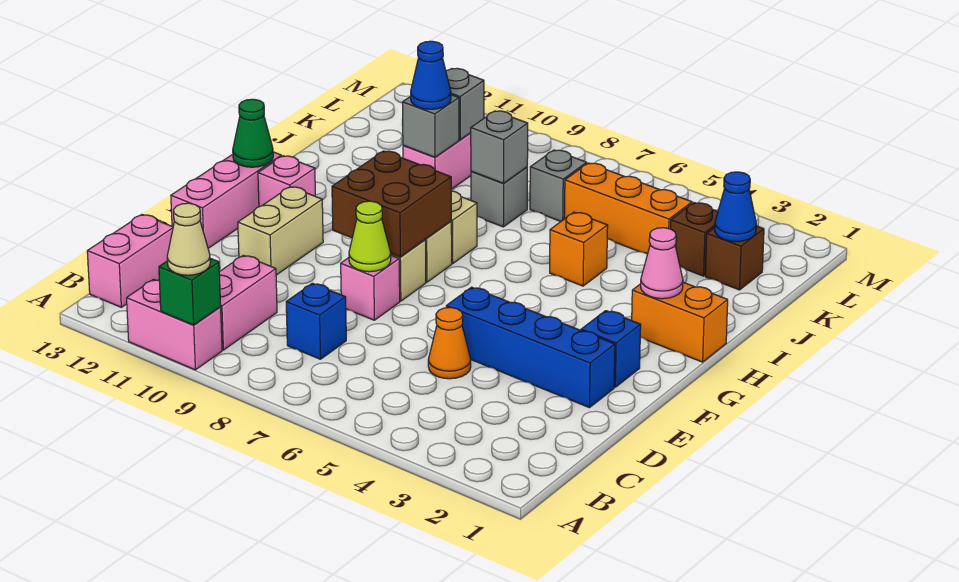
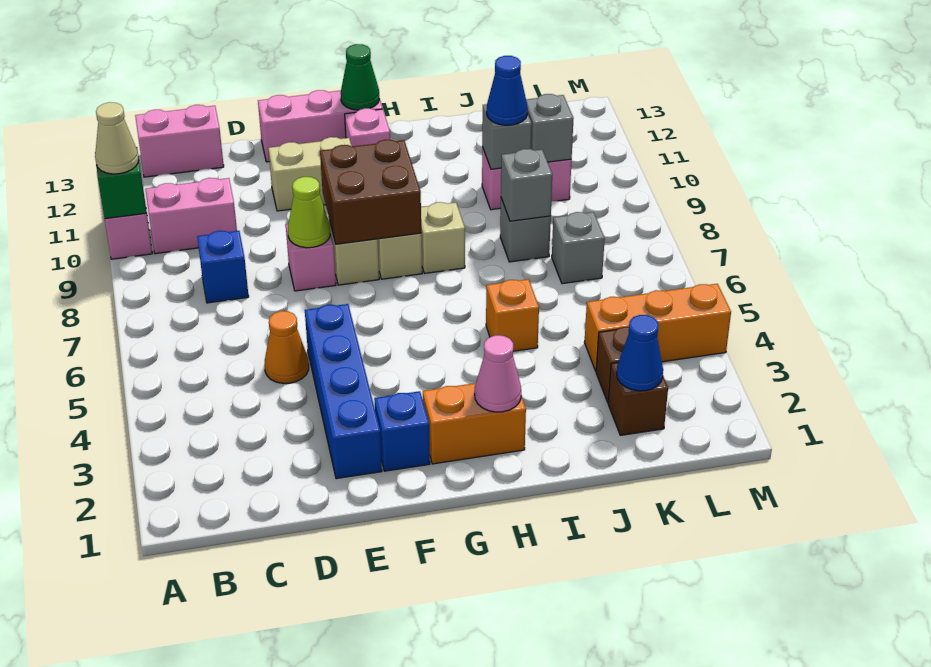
orange brick H1:H2 level 1 -> orange brick G2:H2 level 1
orange brick K4:K6 level 1 -> orange brick K4:M4 level 1

